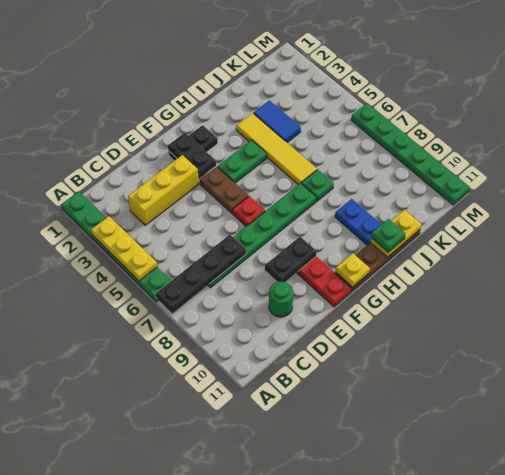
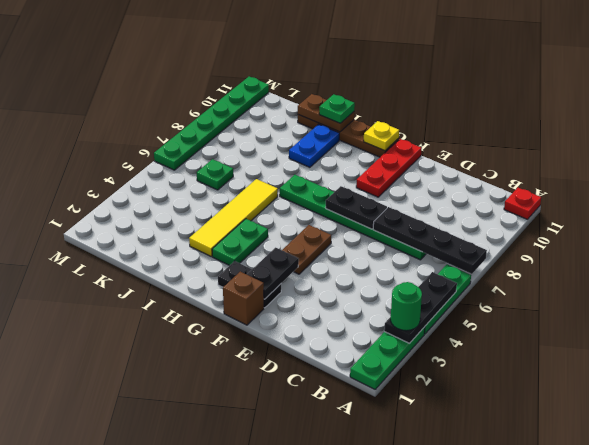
yellow plate A3:A5 level 2 -> black plate A3:A5 level 2
yellow brick C3:E3 level 1 -> none
green round brick D10 level 1 -> green round brick A3 level 3
black plate E9:F9 level 2 -> black plate E7:F7 level 2
none -> brown brick F1 level 1
red plate F6 level 1 -> red plate A11 level 1
green plate G4:H4 level 1 -> green plate H3:H4 level 1
green plate I7 level 1 -> green plate K6 level 1
yellow plate I11:J11 level 2 -> brown plate I11:J11 level 2
blue tile J3:J4 level 1 -> none

